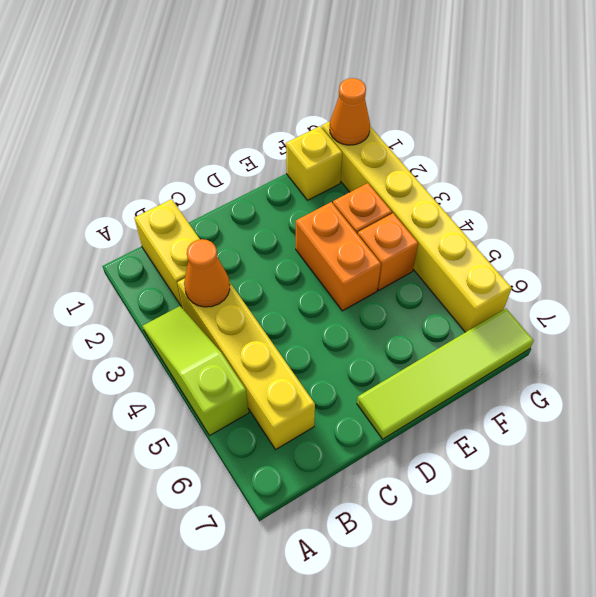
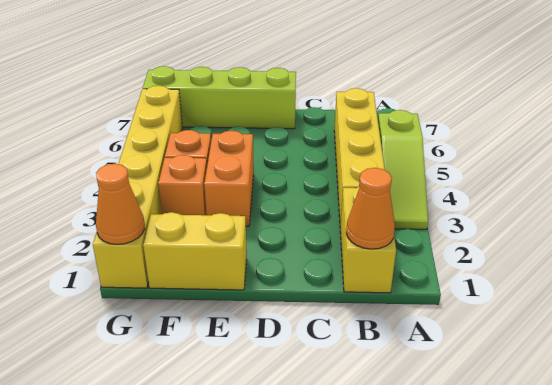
orange cone B3 level 2 -> orange cone B1 level 2
lime tile D7:G7 level 1 -> lime brick D7:G7 level 1
yellow brick F1 level 1 -> yellow brick E1:F1 level 1

